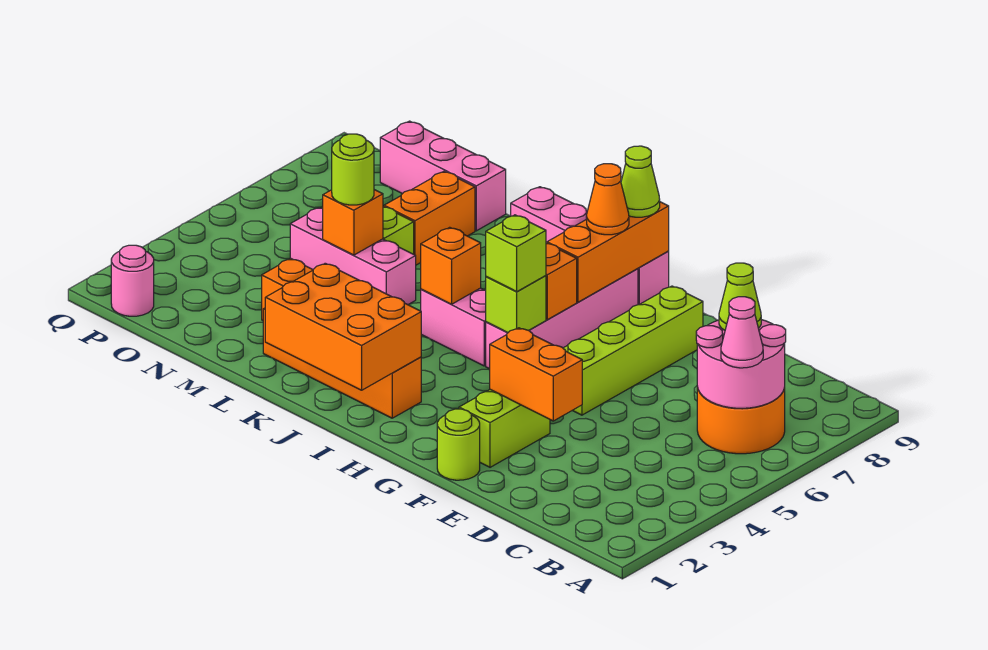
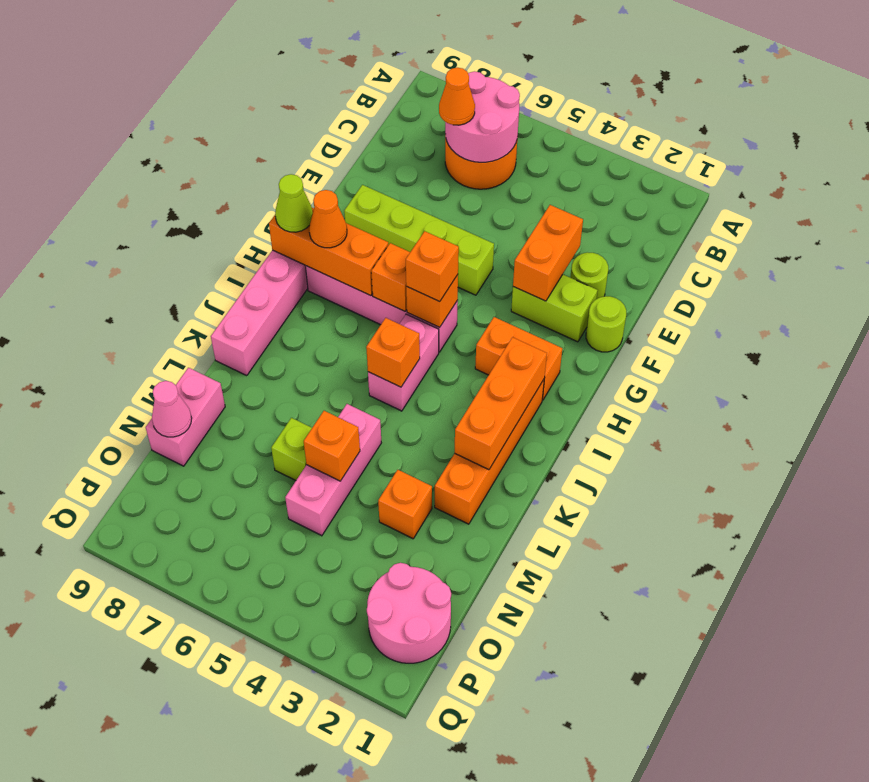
pink cone B6 level 3 -> pink cone N9 level 2
lime cone C7 level 3 -> orange cone C7 level 3
lime brick H5 level 2 -> orange brick H5 level 2
lime brick H5 level 3 -> orange brick H5 level 3
orange brick I1:K2 level 2 -> orange brick I2:K2 level 2
lime round brick M5 level 3 -> lime round brick E2 level 1
orange brick M7:M8 level 1 -> orange brick H2:H3 level 1
pink brick M9:O9 level 1 -> pink brick M9:N9 level 1
pink round brick P1 level 1 -> pink round brick O1:P2 level 1

